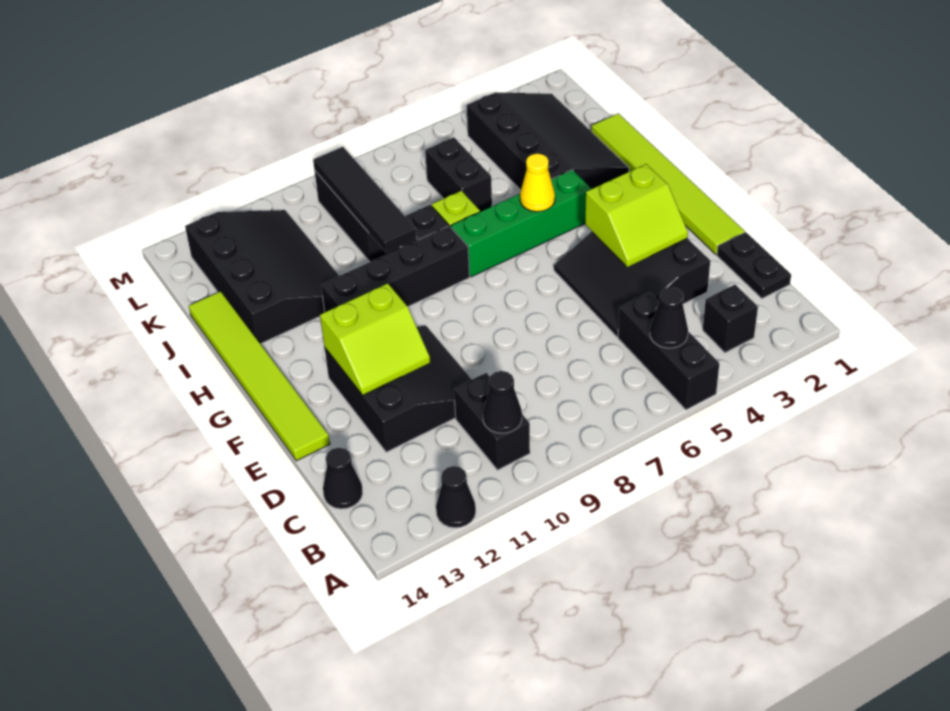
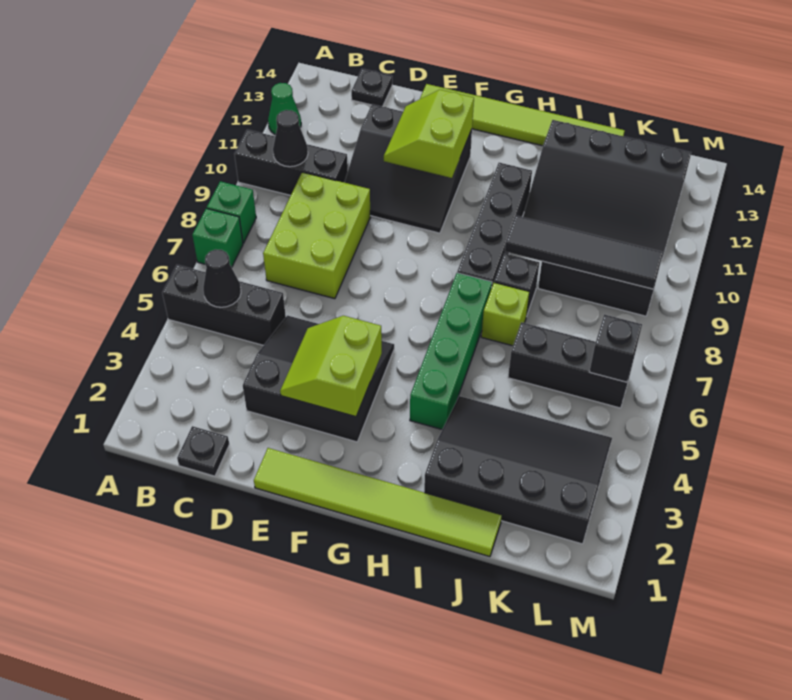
none -> green brick A7 level 1
none -> green brick A8 level 1
black cone A12 level 1 -> green cone A12 level 1
black brick B3 level 1 -> black brick L6 level 2
black brick B10:C10 level 1 -> black brick A10:C10 level 1
black plate C1:D1 level 1 -> black plate C1 level 1
none -> lime brick C7:D9 level 1
black cone C14 level 1 -> black plate C14 level 1
yellow cone H5 level 2 -> none
black slope I2:L4 level 1 top 4 -> black slope I2:L4 level 1 top 2
black brick J6:K6 level 1 -> black brick J6:L6 level 1

